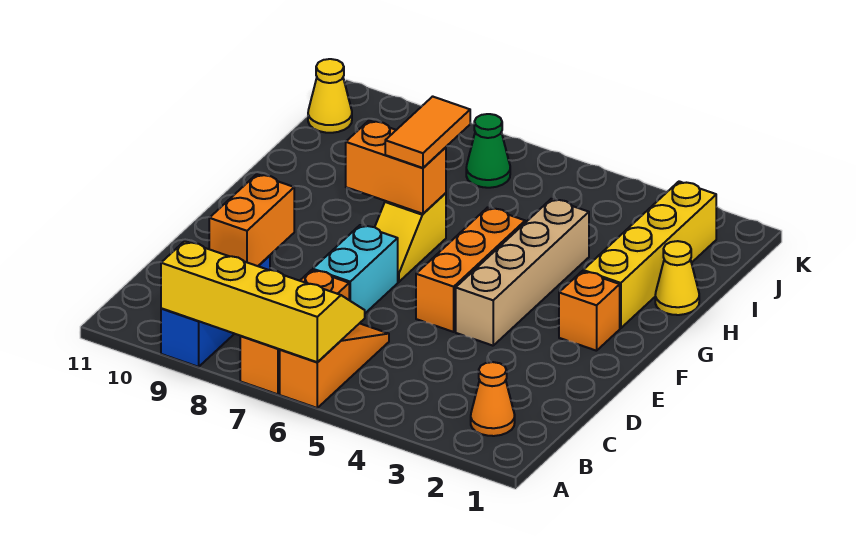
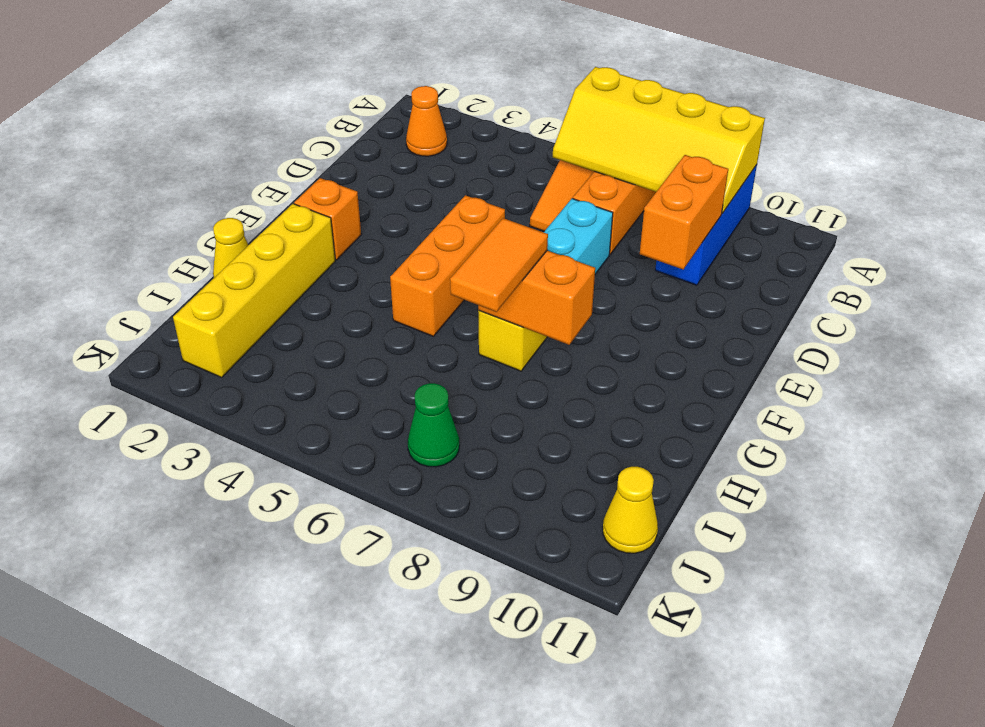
tan brick E4:H4 level 1 -> none

